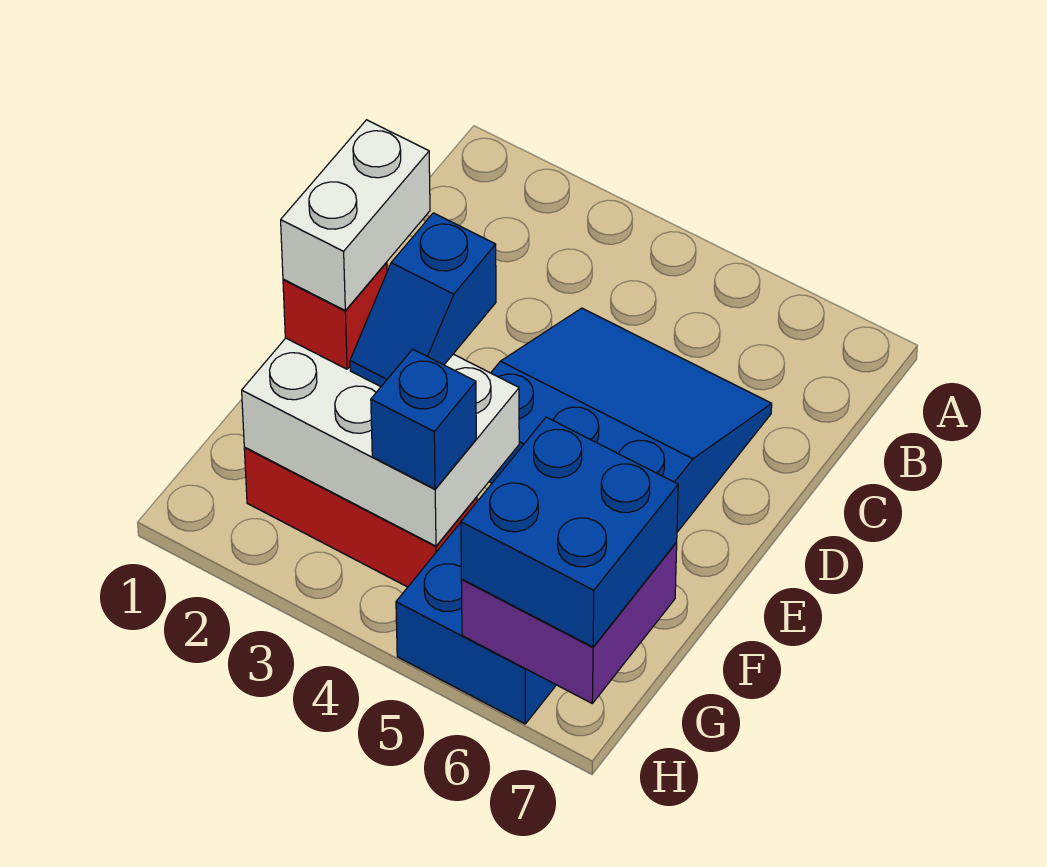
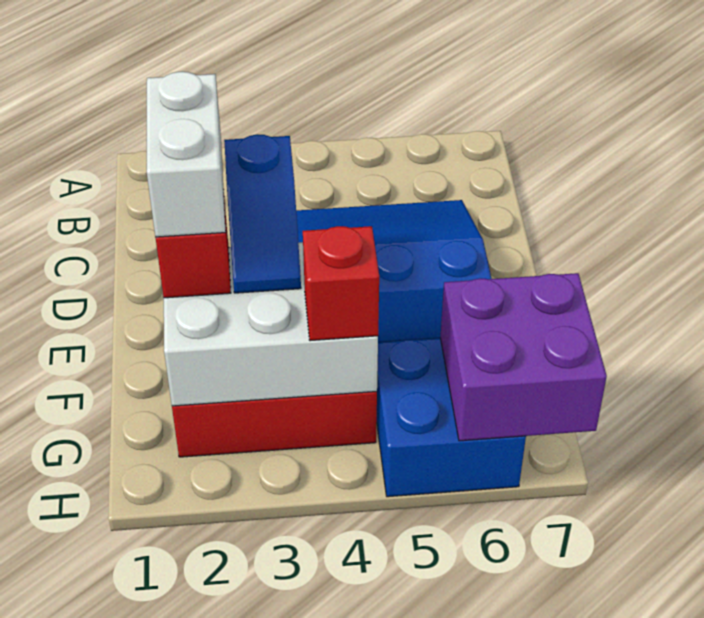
blue brick G4 level 3 -> red brick G4 level 3
blue brick G6:H7 level 3 -> none

